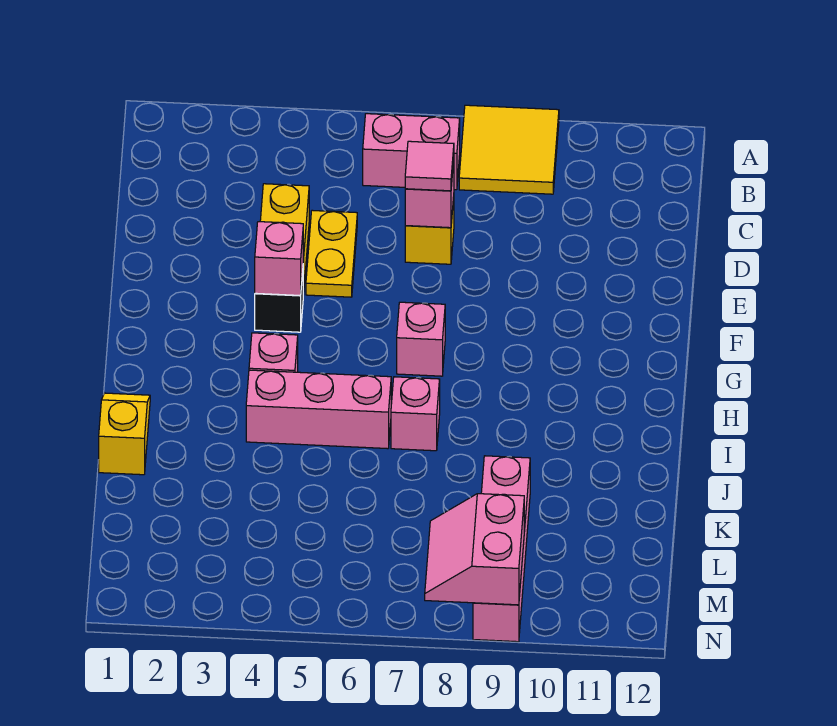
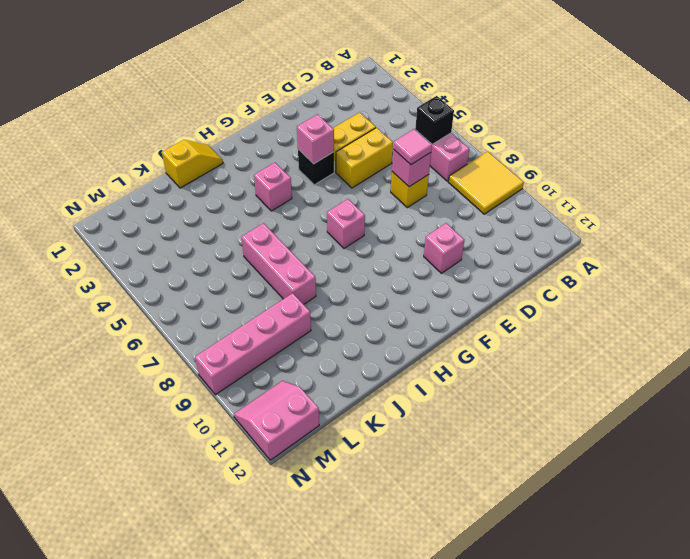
none -> black brick B6 level 2
yellow plate D5:E5 level 1 -> yellow brick D5:E5 level 1
pink brick I4:I6 level 1 -> pink brick J6:J8 level 1
pink brick I7 level 1 -> pink brick E10 level 1
pink slope M8:N9 level 2 top 9 -> pink slope M11:N12 level 1 top 12

